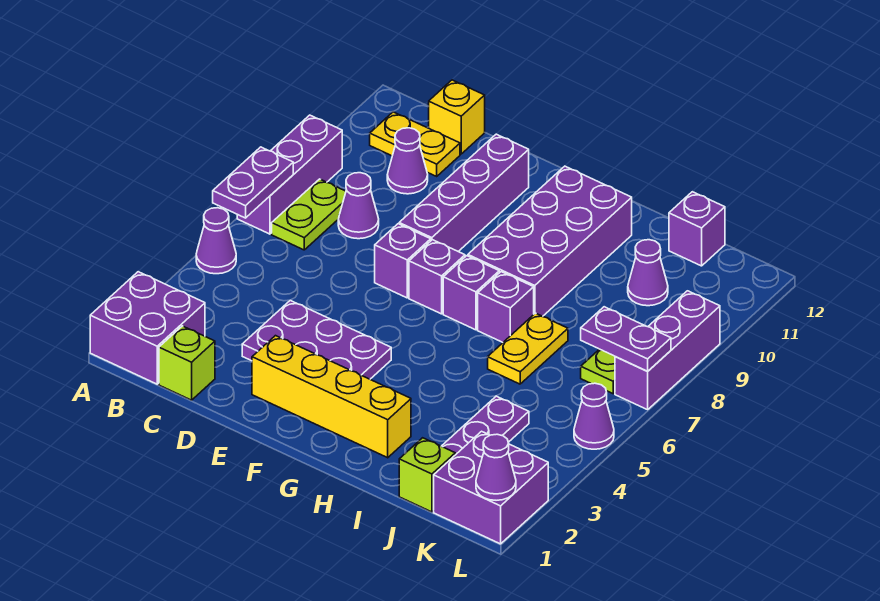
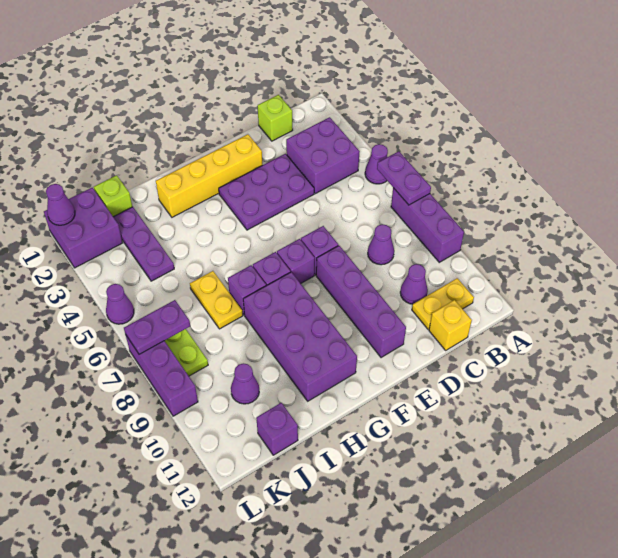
purple brick A1:B2 level 1 -> purple brick B3:C4 level 1
lime plate B7:B8 level 1 -> none

